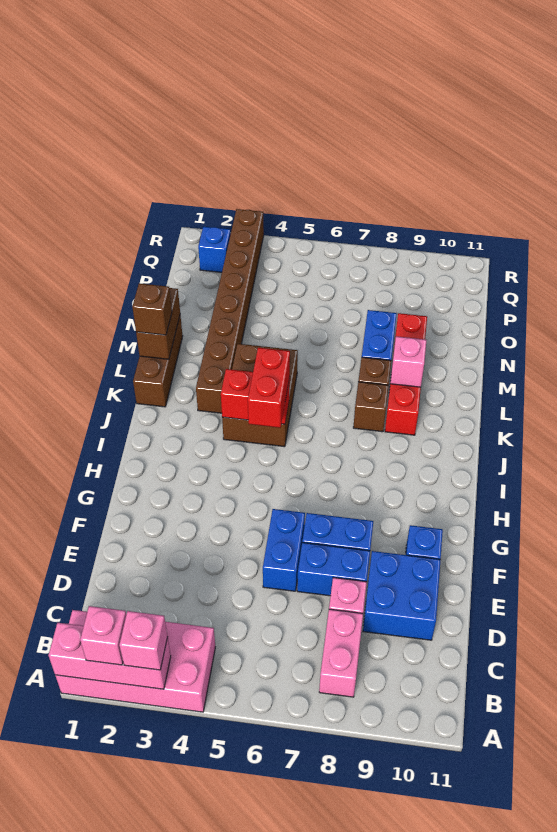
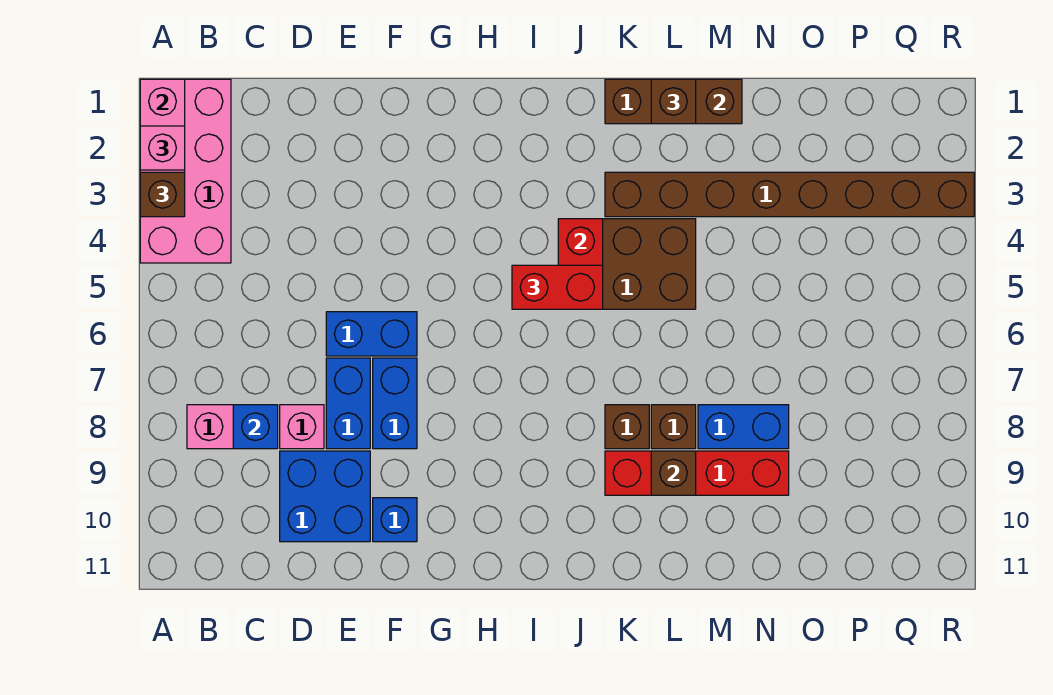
pink brick A3 level 3 -> brown brick A3 level 3
pink brick L9 level 2 -> brown brick L9 level 2
blue brick Q2 level 1 -> blue brick C8 level 2

